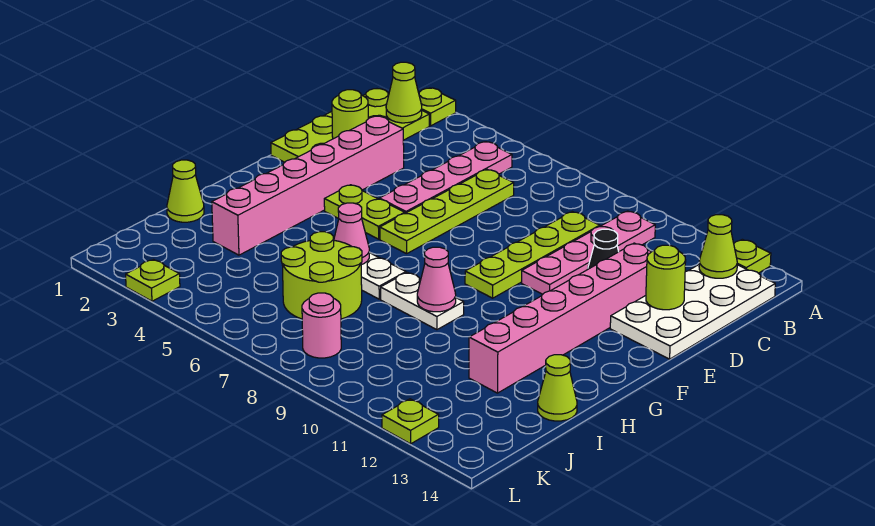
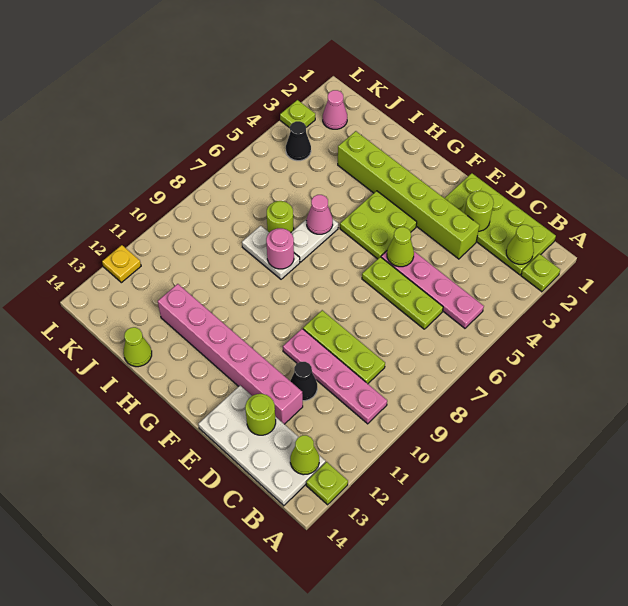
lime plate C6:F6 level 1 -> lime plate C6:E6 level 1
lime plate C9:F9 level 1 -> lime plate C9:E9 level 1
pink brick D3:I3 level 1 -> lime brick D3:I3 level 1
lime plate F4:F5 level 1 -> lime plate F4:G5 level 1
white plate H8:H9 level 1 -> white plate H8:I8 level 1
pink cone H9 level 2 -> pink cone K2 level 1
lime cone I1 level 1 -> lime cone E5 level 2
lime round brick I6:J7 level 1 -> lime round brick I7 level 1
none -> black cone K4 level 1
pink round brick K8 level 1 -> pink round brick H8 level 2
lime plate L12 level 1 -> yellow plate L12 level 1

